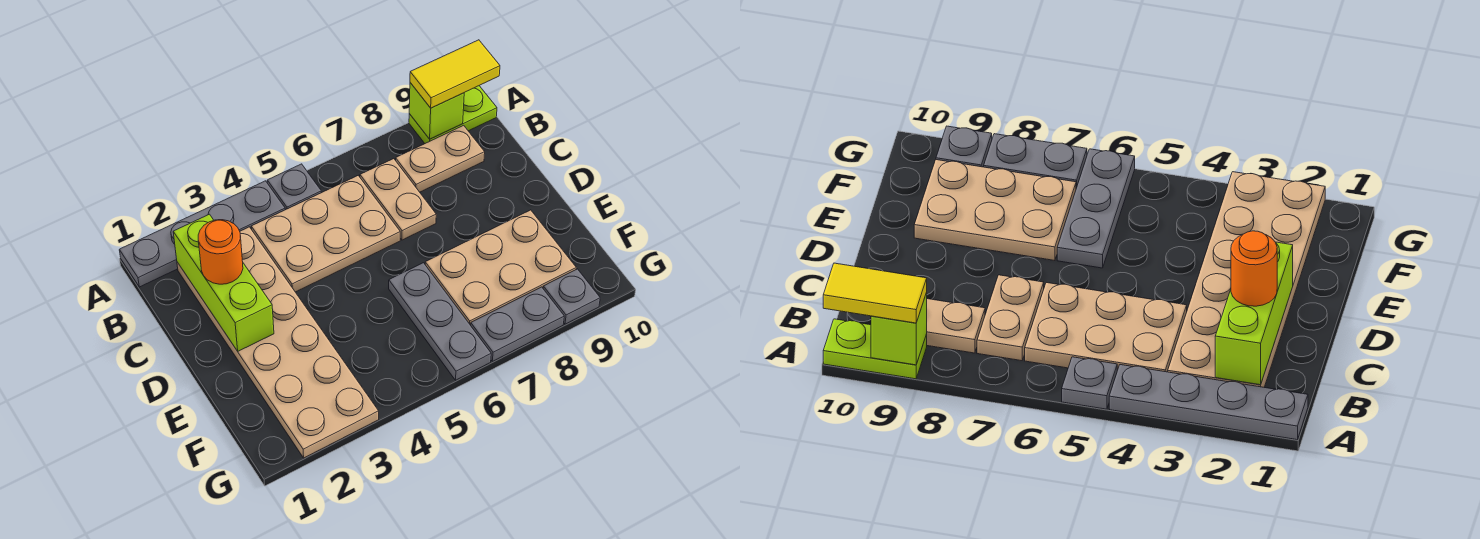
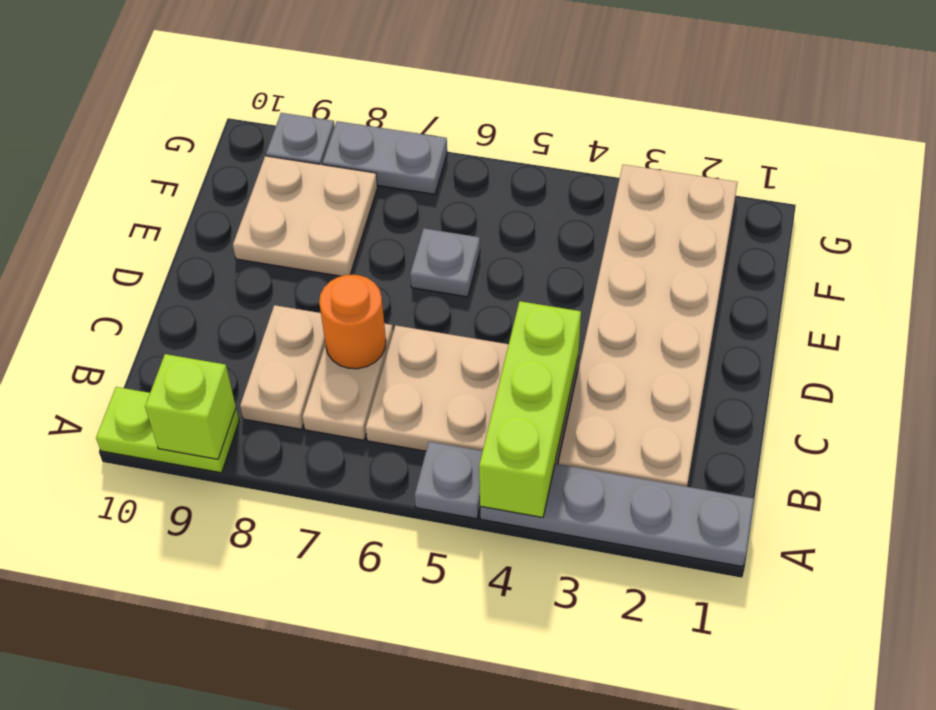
yellow tile A9:A10 level 3 -> none
lime brick B2:D2 level 2 -> lime brick A4:C4 level 2
tan plate B8:B9 level 1 -> tan plate B8:C8 level 1
orange round brick C2 level 3 -> orange round brick C7 level 2
grey plate E6:G6 level 1 -> grey plate E6 level 1
tan plate E7:F9 level 1 -> tan plate E8:F9 level 1

